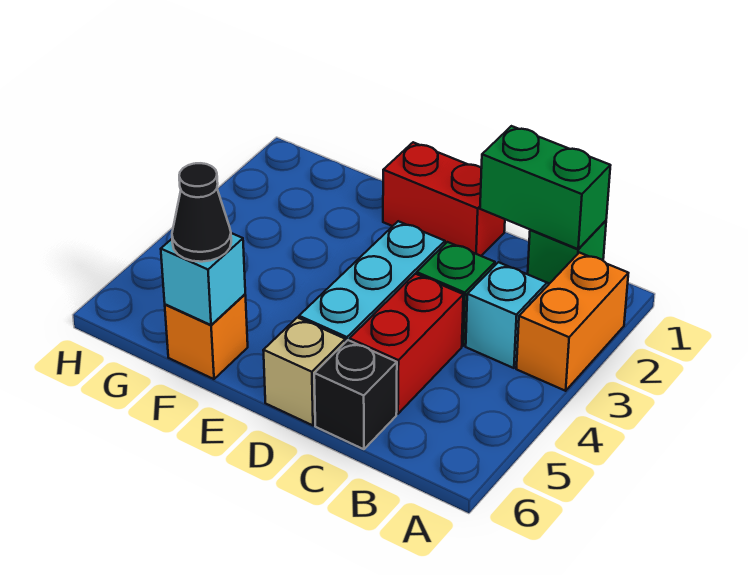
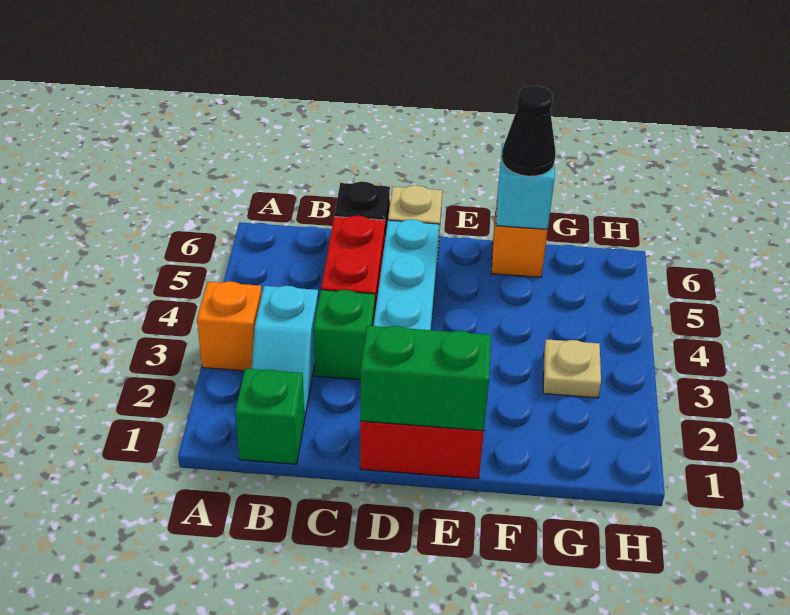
orange brick A2:A3 level 1 -> orange brick A3 level 1
green brick B1:C1 level 2 -> green brick D1:E1 level 2
none -> tan plate G3 level 1

